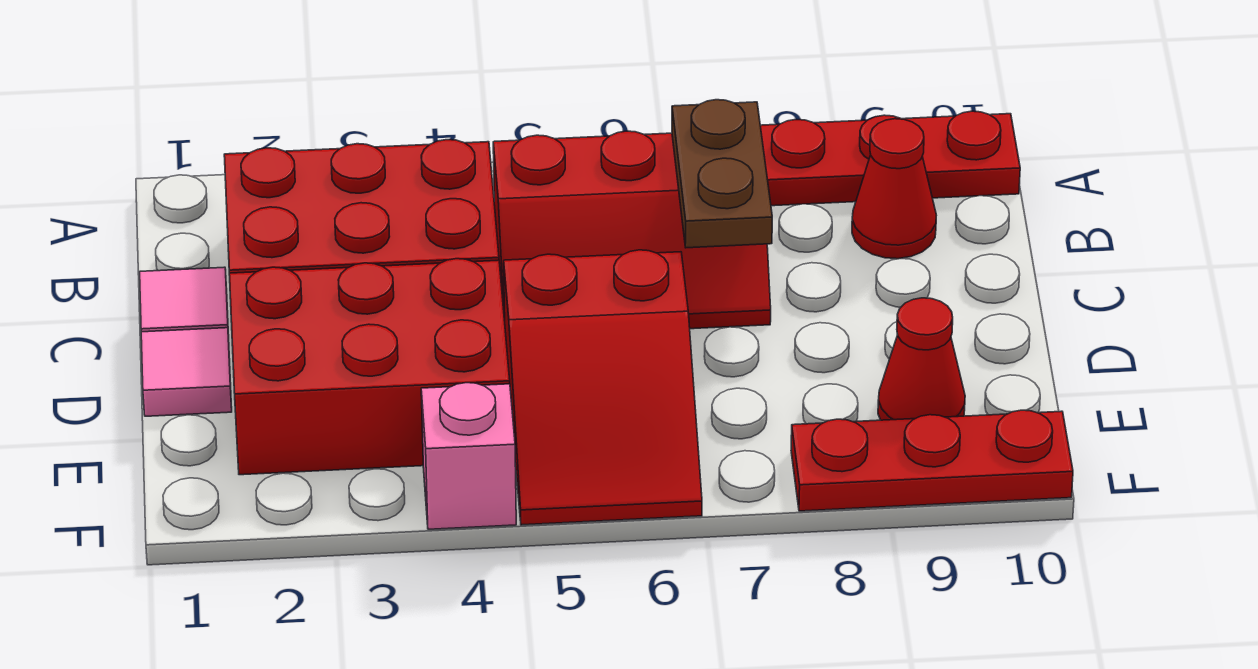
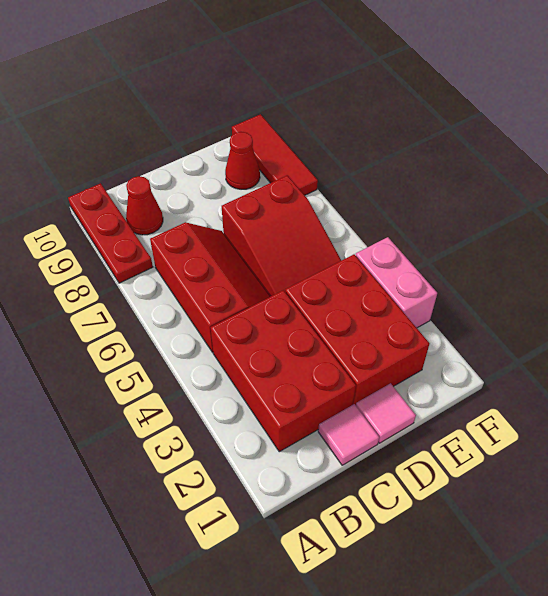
brown plate B7:C7 level 2 -> none
red slope D5:F6 level 1 top D -> red slope D5:E7 level 1 top 7
pink brick F4 level 1 -> pink brick F3:F4 level 1
red plate F8:F10 level 1 -> red tile F8:F10 level 1

